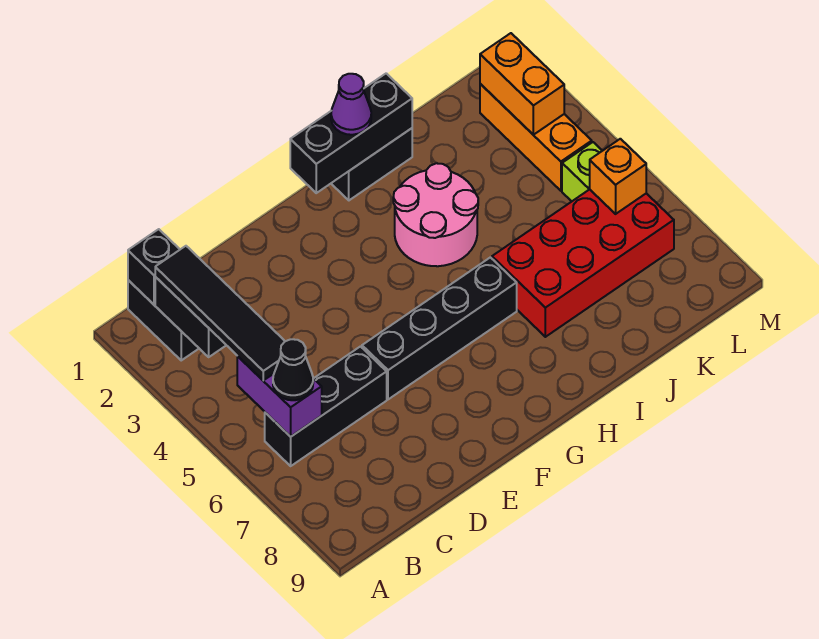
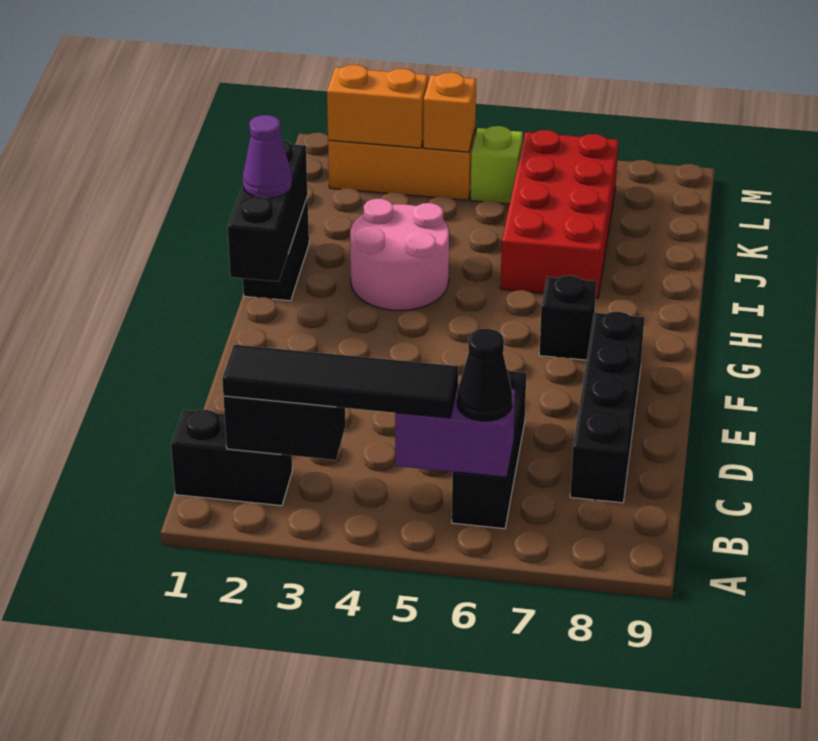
black brick B1 level 2 -> black brick G7 level 1
black brick E6:H6 level 1 -> black brick C8:F8 level 1
orange brick L6 level 2 -> orange brick L4 level 2

